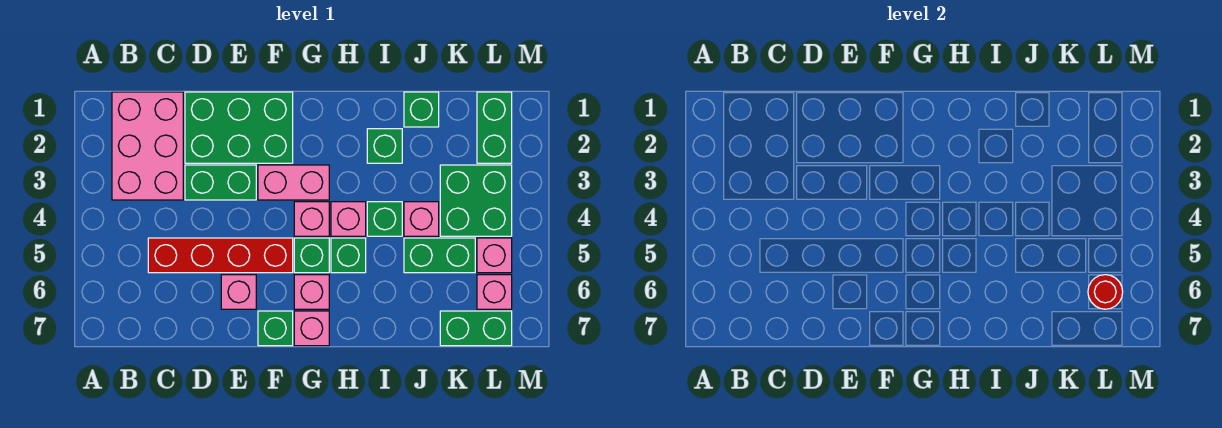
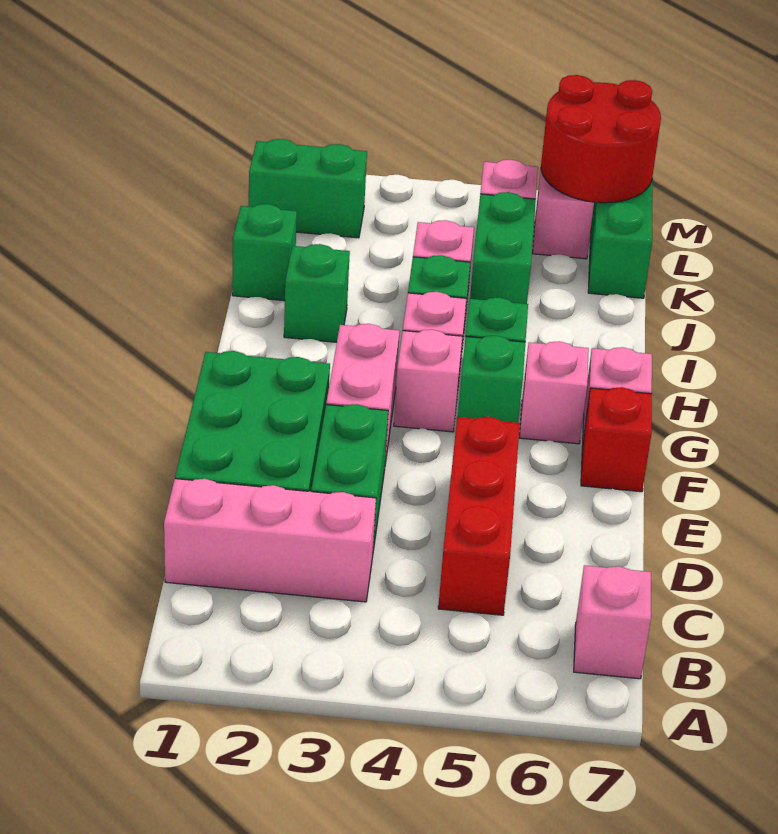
pink brick B1:C3 level 1 -> pink brick C1:C3 level 1
red brick C5:F5 level 1 -> red brick C5:E5 level 1
pink brick E6 level 1 -> pink brick B7 level 1
green brick F7 level 1 -> red brick F7 level 1
green brick K3:L4 level 1 -> none
red round brick L6 level 2 -> red round brick L6:M7 level 2

